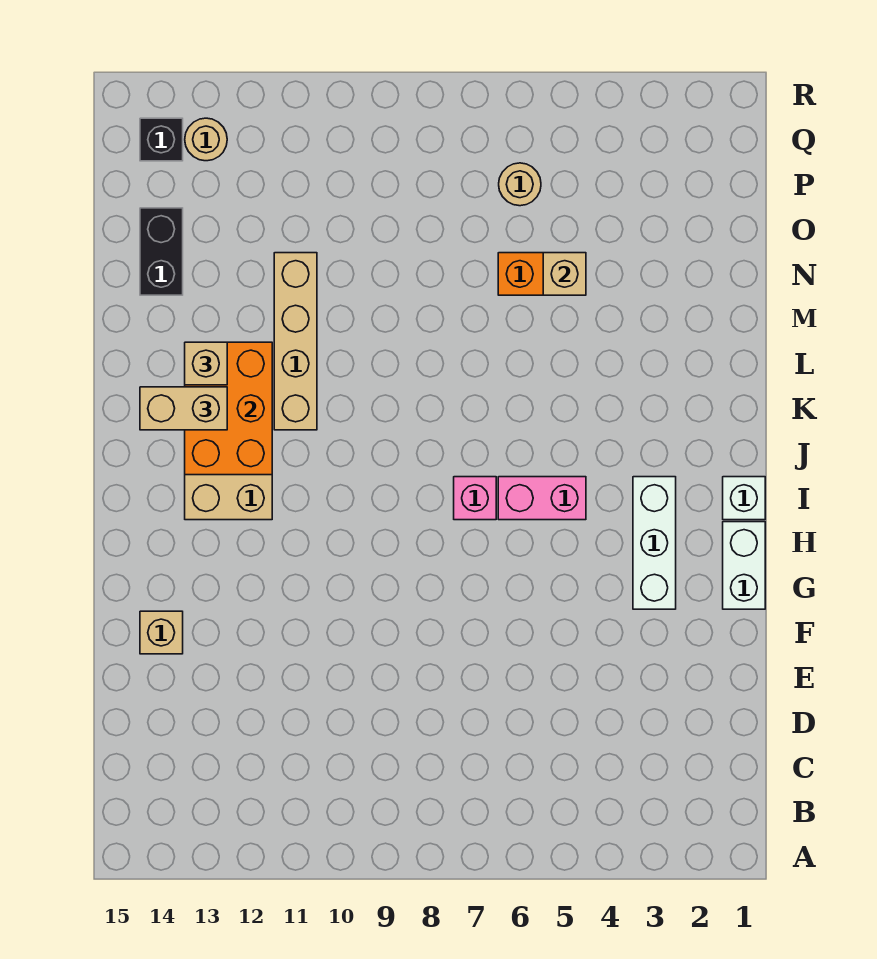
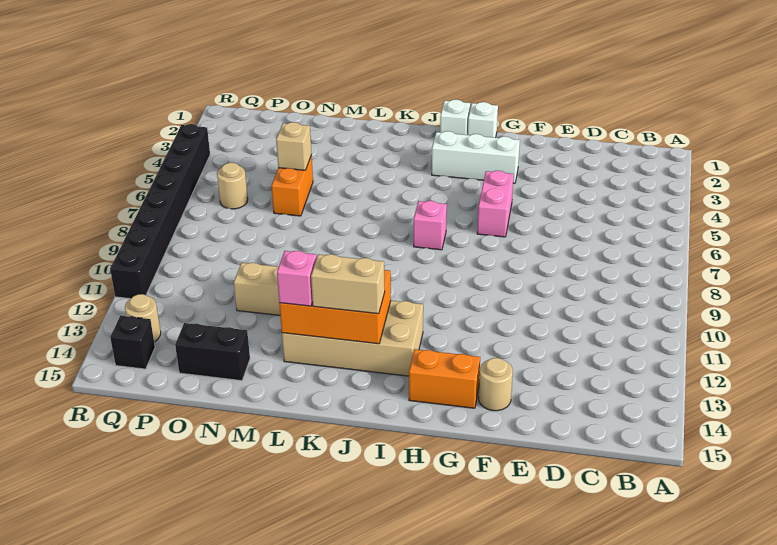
tan brick F14 level 1 -> tan round brick F14 level 1
white brick G1:H1 level 1 -> white brick H1 level 1
none -> orange brick G14:H14 level 1
pink brick I5:I6 level 1 -> pink brick G5:G6 level 1
tan brick K13:K14 level 3 -> tan brick J13:K13 level 3
tan brick L13 level 3 -> pink brick L13 level 3
none -> black brick R4:R11 level 1

